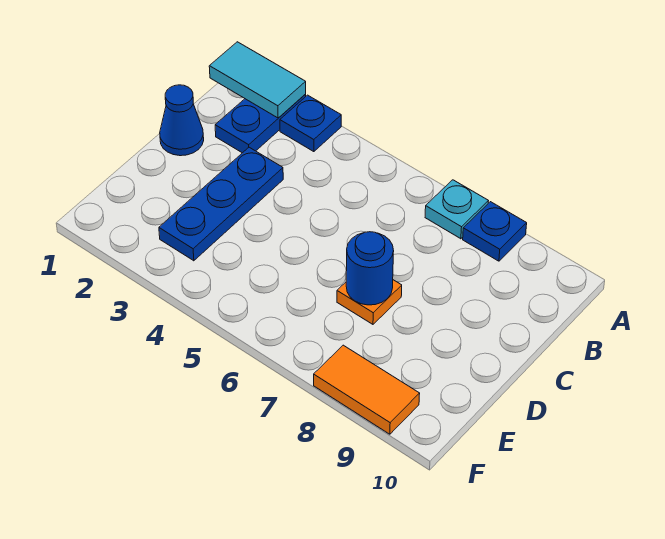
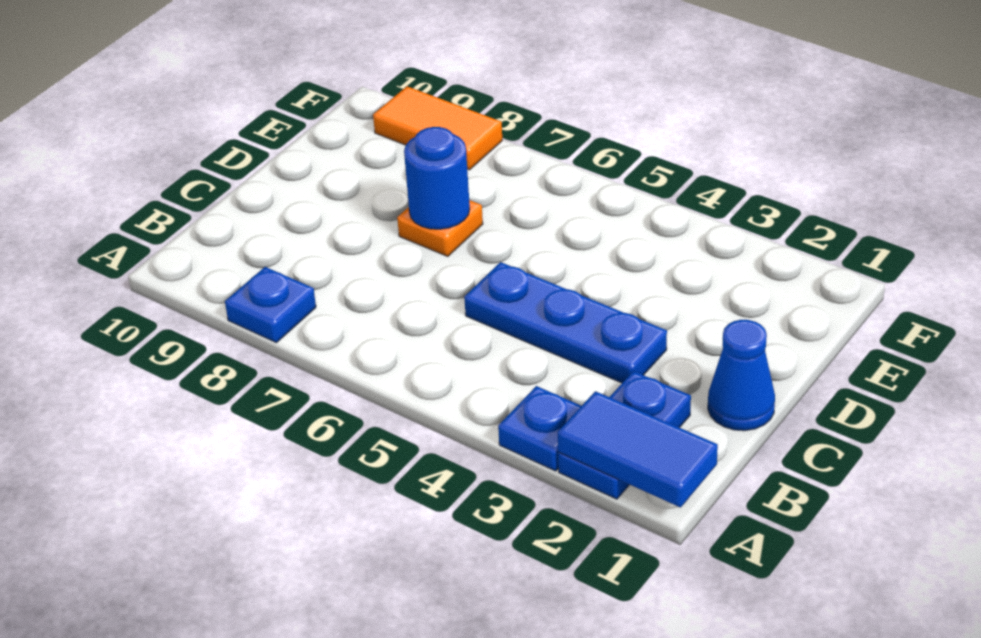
cyan tile A1:A2 level 2 -> blue tile A1:A2 level 2
cyan plate A7 level 1 -> none
blue plate C3:E3 level 1 -> blue plate C3:C5 level 1

